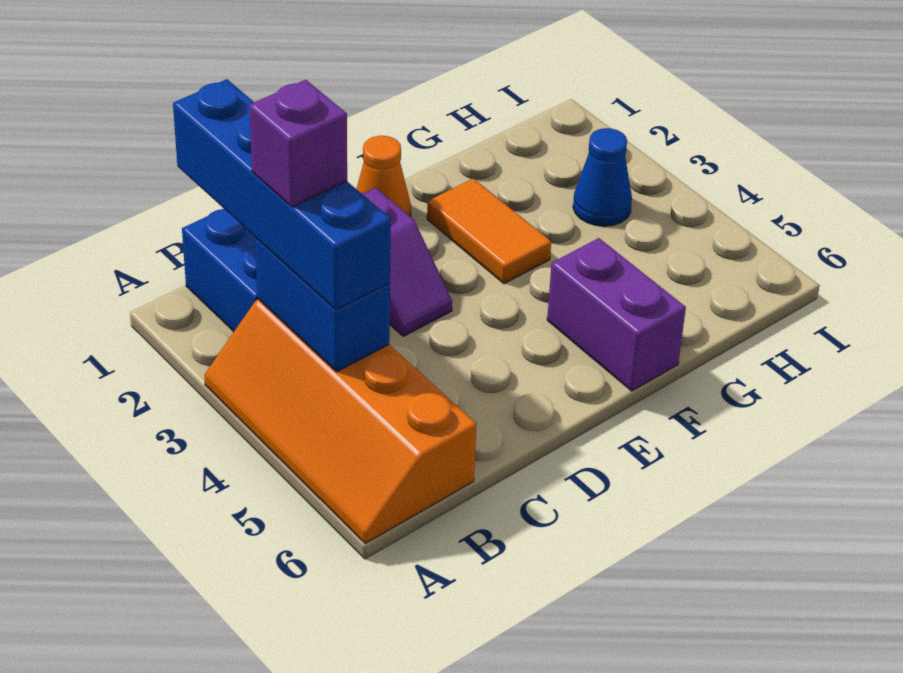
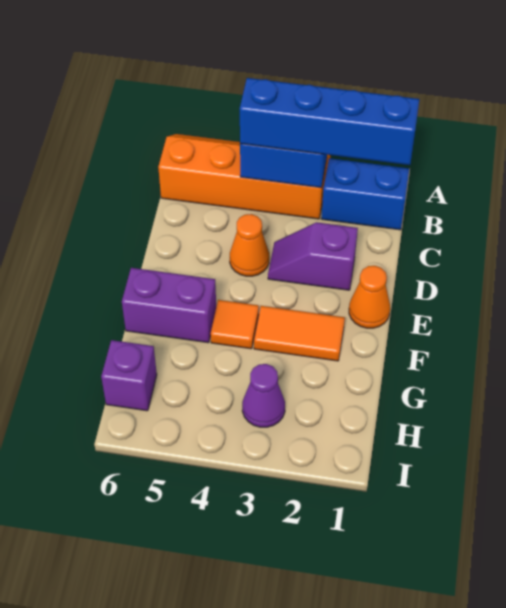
purple brick B3 level 4 -> purple brick H6 level 1
none -> orange cone D4 level 1
none -> orange tile F4 level 1
blue cone H3 level 1 -> purple cone H3 level 1

